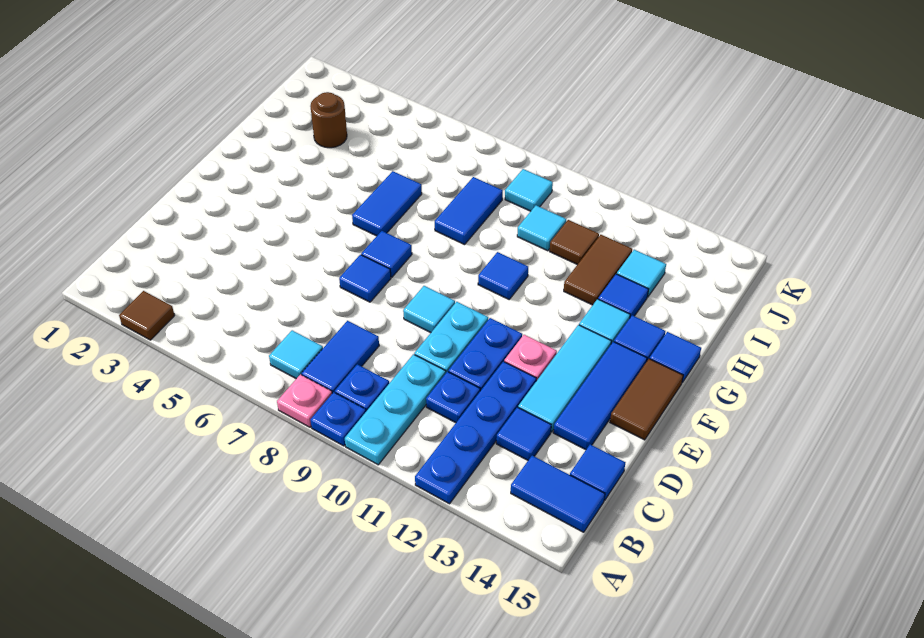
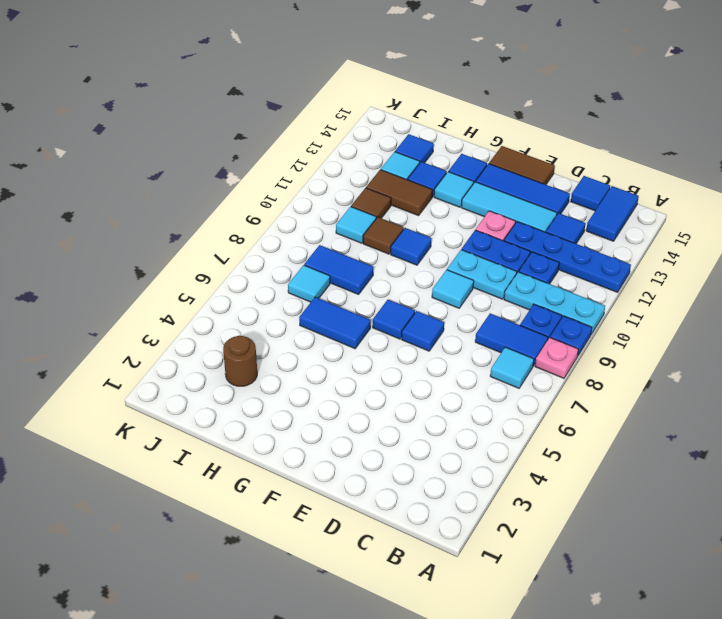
brown tile A3 level 1 -> brown tile H10 level 1
blue tile G15 level 1 -> blue tile I14 level 1
cyan tile J9 level 1 -> cyan tile I7 level 1

